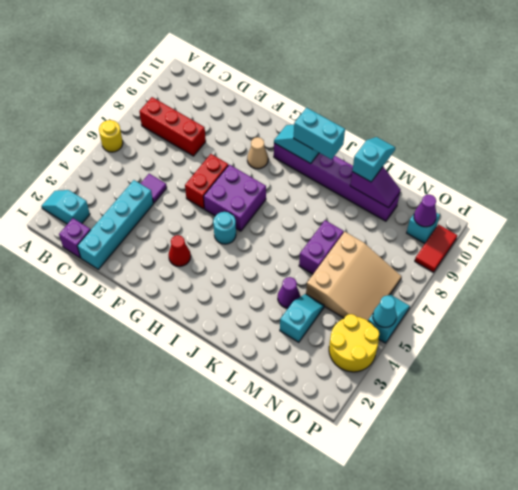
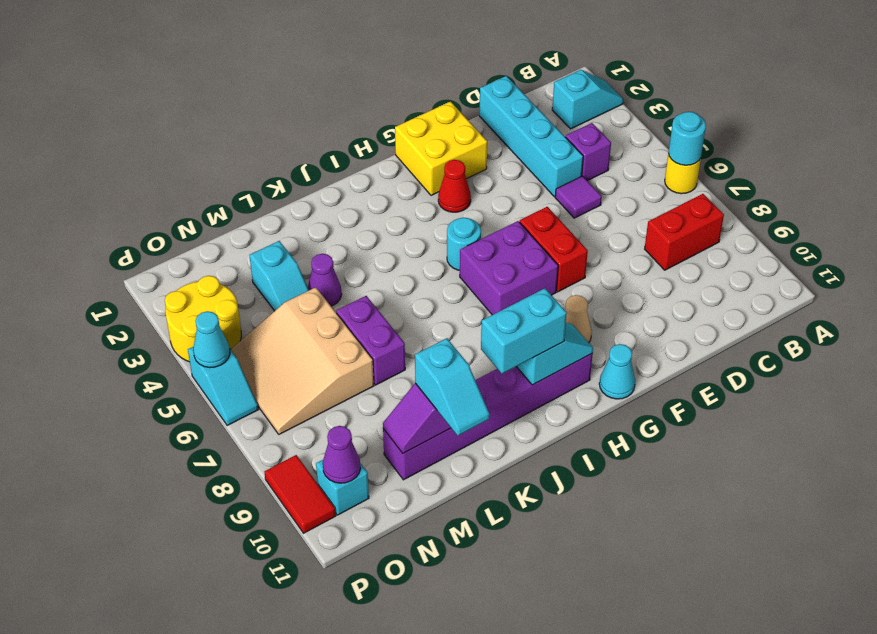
none -> cyan round brick A6 level 2
red brick B8:D8 level 1 -> red brick B8:C8 level 1
purple brick C1 level 1 -> purple brick C4 level 1
none -> yellow brick F1:G2 level 1
none -> cyan cone G11 level 1

